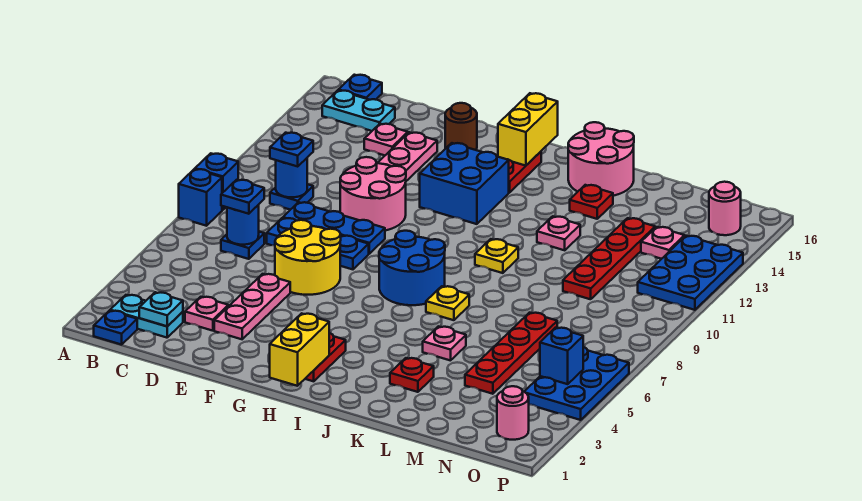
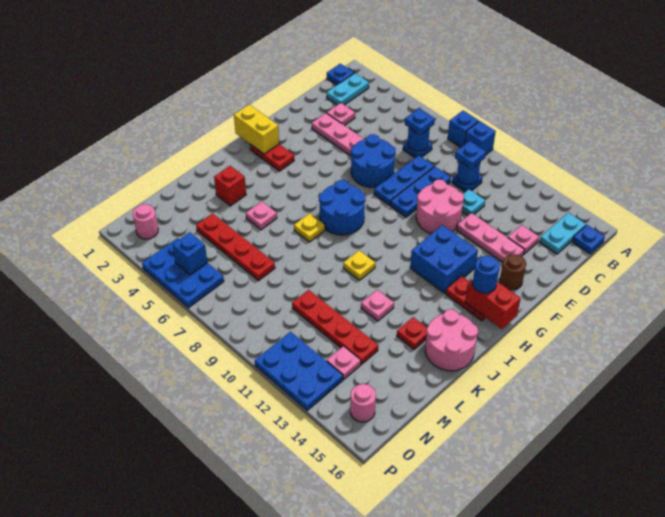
cyan plate C2 level 2 -> cyan plate D11 level 1
yellow round brick E6:F7 level 1 -> blue round brick E6:F7 level 1
yellow brick H15:H16 level 2 -> red brick H15:H16 level 2
none -> blue round brick H15 level 3
red plate K3 level 1 -> red brick K3 level 1

